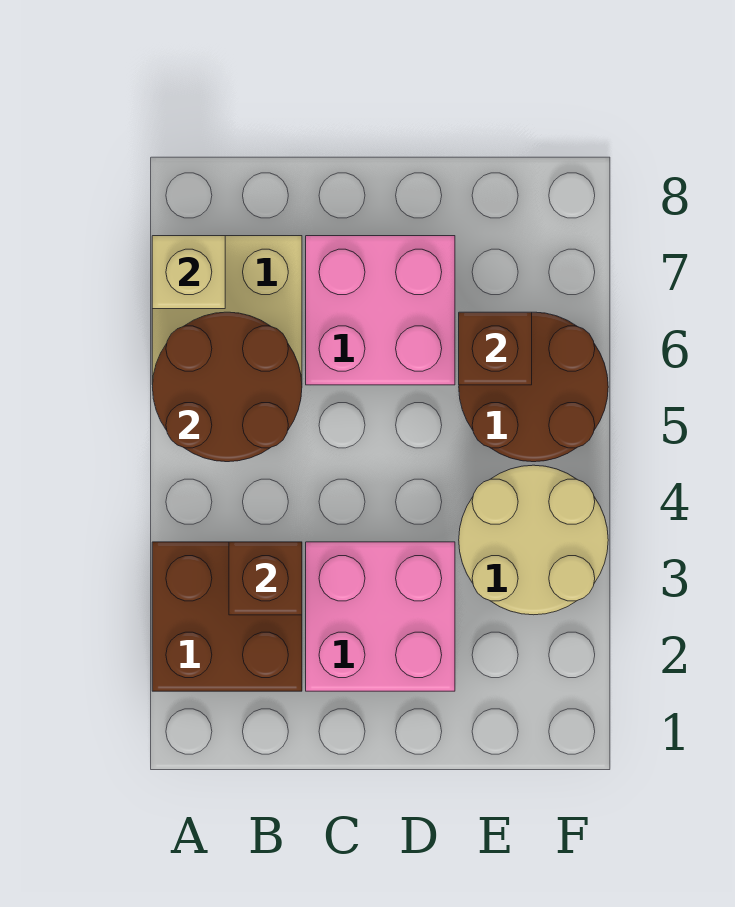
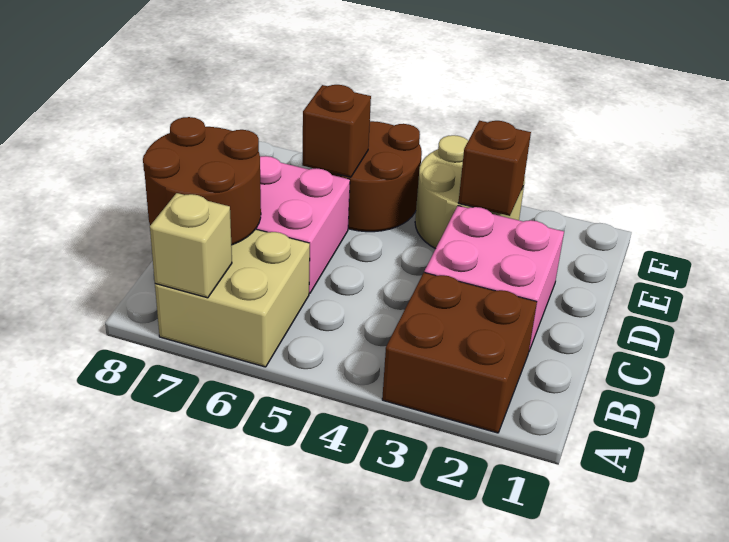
brown round brick A5:B6 level 2 -> brown round brick B7:C8 level 2
brown brick B3 level 2 -> brown brick E3 level 2

